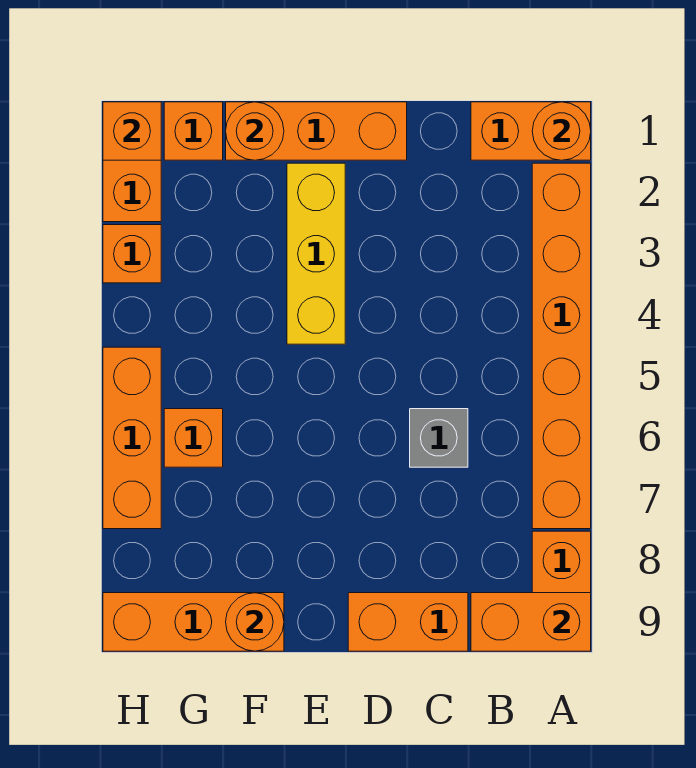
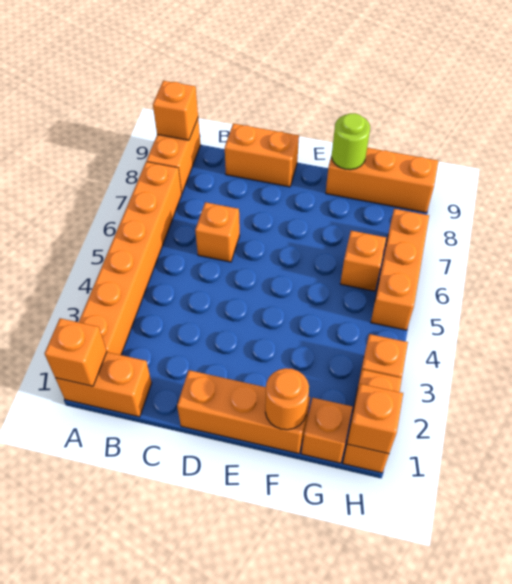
orange round brick A1 level 2 -> orange brick A1 level 2
orange brick A9:B9 level 2 -> orange brick A9 level 2
grey brick C6 level 1 -> orange brick C6 level 1
yellow brick E2:E4 level 1 -> none
orange round brick F9 level 2 -> lime round brick F9 level 2

